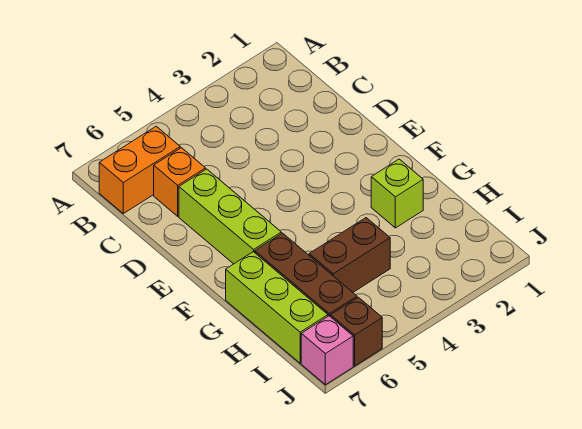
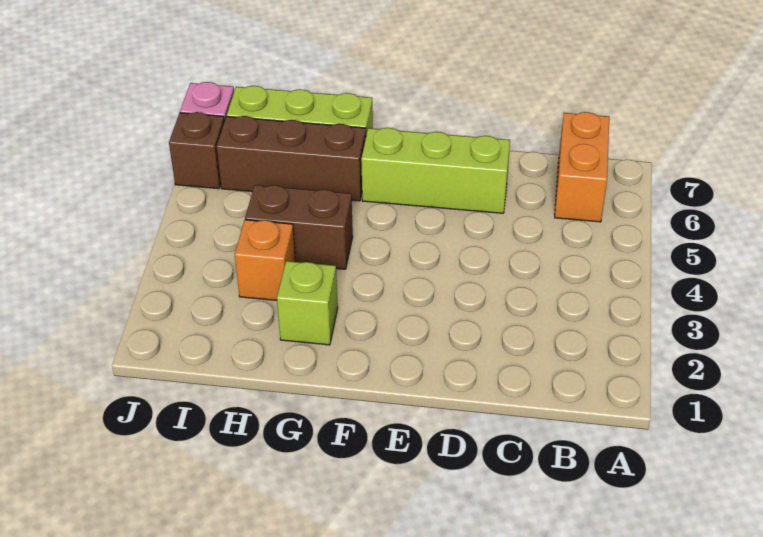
orange brick C6 level 1 -> orange brick H3 level 1
brown brick H4:H5 level 1 -> brown brick G4:H4 level 1

